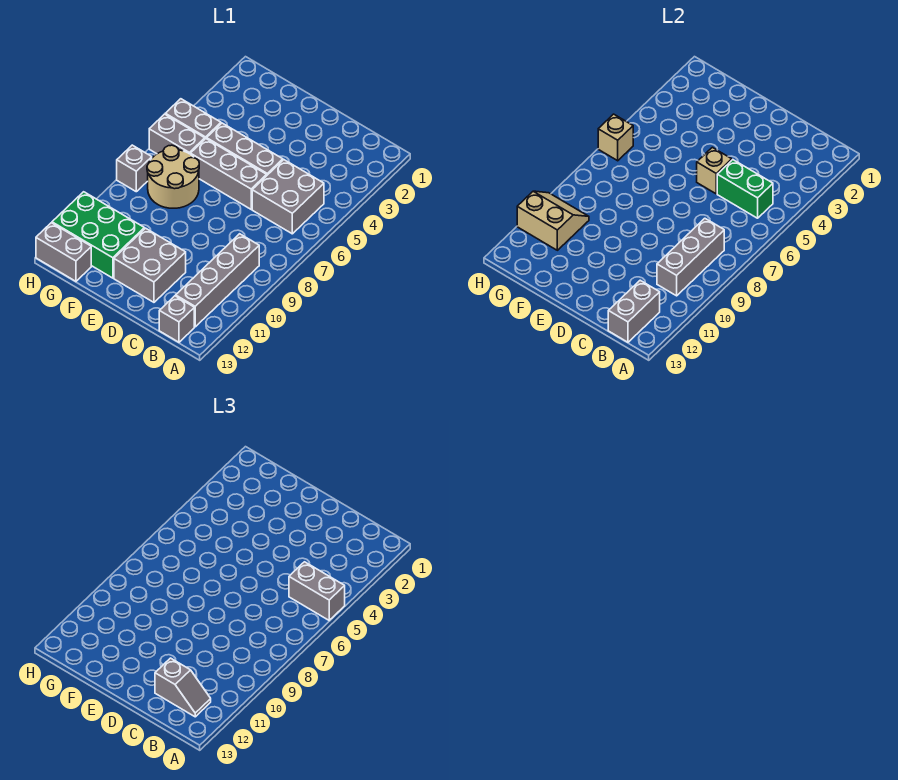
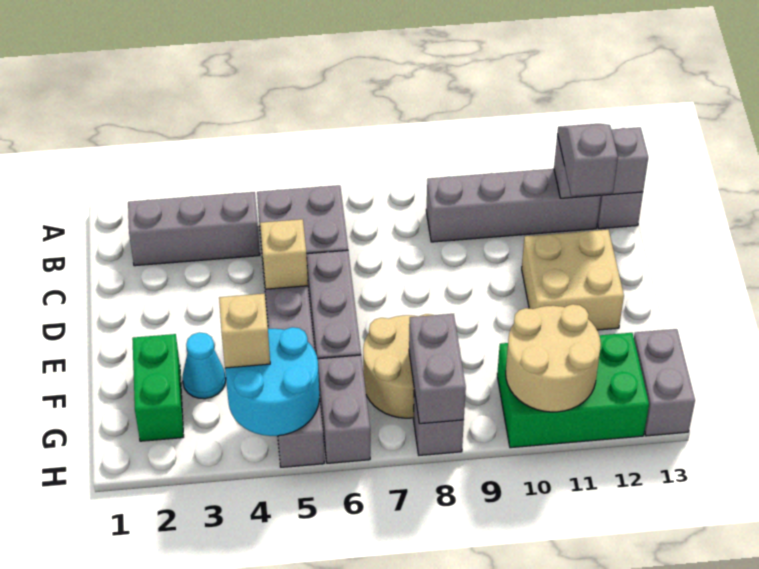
grey brick A5:B5 level 3 -> grey brick G8:H8 level 2
green brick B5:C5 level 2 -> green brick F2:G2 level 1
grey brick B8:B10 level 2 -> grey brick B2:B4 level 1
grey brick D11:E12 level 1 -> tan brick D11:E12 level 1
none -> cyan cone F3 level 1
green brick F11:H12 level 1 -> green brick G10:H12 level 1
none -> cyan round brick G4:H5 level 2
tan slope G10:H11 level 2 top 11 -> tan round brick G10:H11 level 2
tan brick H6 level 2 -> tan brick G4 level 3

